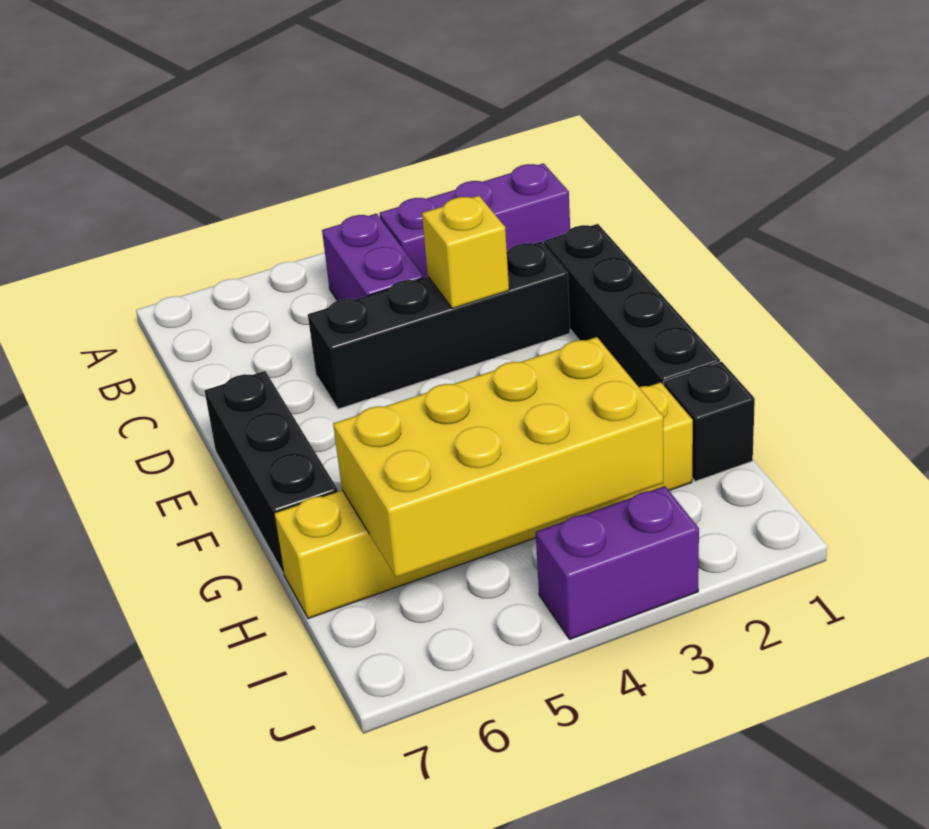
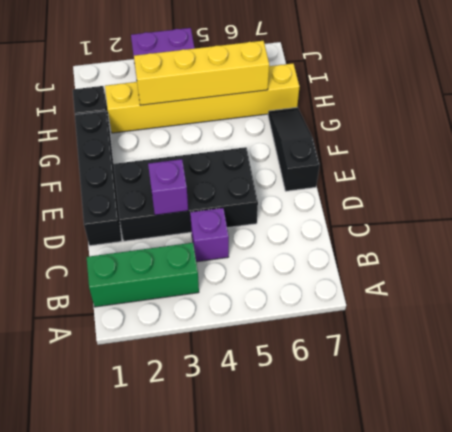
purple brick B1:B3 level 1 -> green brick B1:B3 level 1
purple brick B4:C4 level 1 -> purple brick C4 level 1
black brick D2:D5 level 1 -> black brick D2:E5 level 1
yellow brick D3 level 2 -> purple brick D3 level 2
black brick E7:G7 level 1 -> black slope E7:G7 level 1 top E
yellow brick H3:I6 level 2 -> yellow brick H3:H6 level 2

